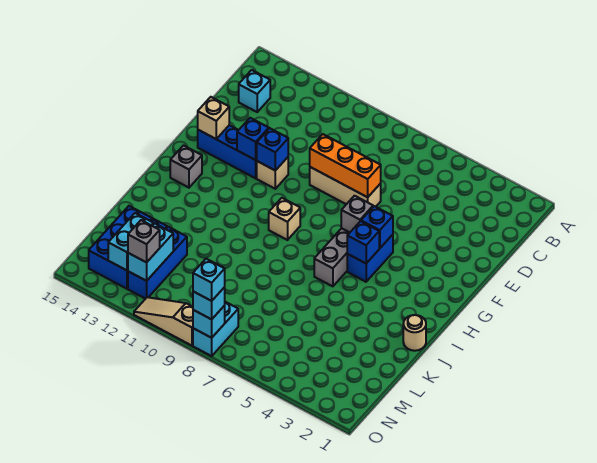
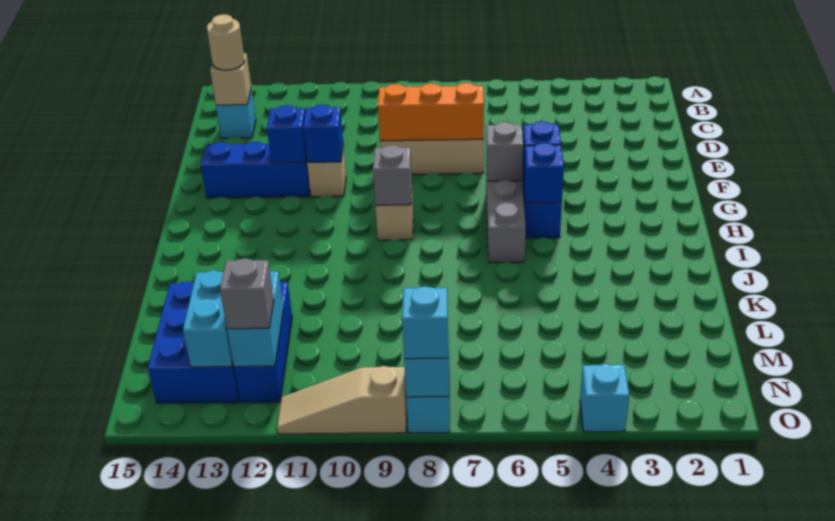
tan brick F14 level 2 -> tan brick C14 level 2
grey brick H14 level 1 -> grey brick H9 level 2
tan round brick J1 level 1 -> tan round brick C14 level 3
cyan brick O8 level 4 -> cyan brick O4 level 1

